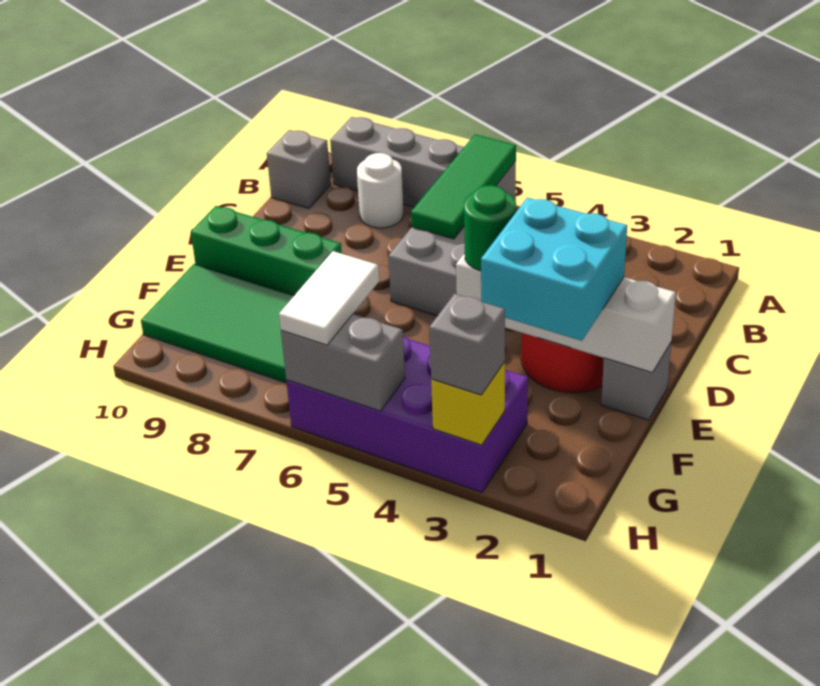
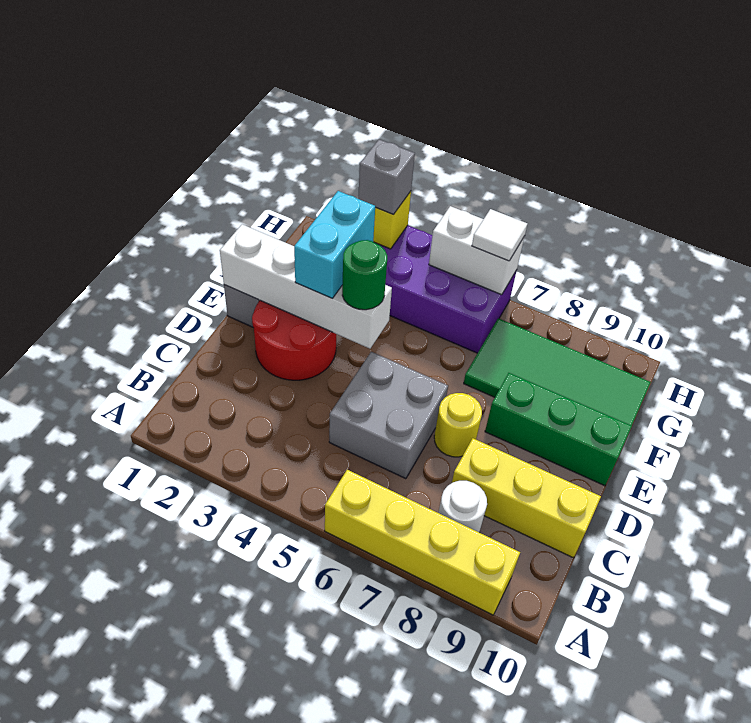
grey brick A6:A9 level 1 -> yellow brick A6:A9 level 1
green tile A6:C6 level 2 -> none
grey brick B10 level 1 -> none
none -> yellow brick C8:C10 level 1
none -> yellow round brick D7 level 1
cyan brick E2:F3 level 3 -> cyan brick E3:F3 level 3
white tile G6:H6 level 3 -> white tile H6 level 3
grey brick H5:H6 level 2 -> white brick H5:H6 level 2

